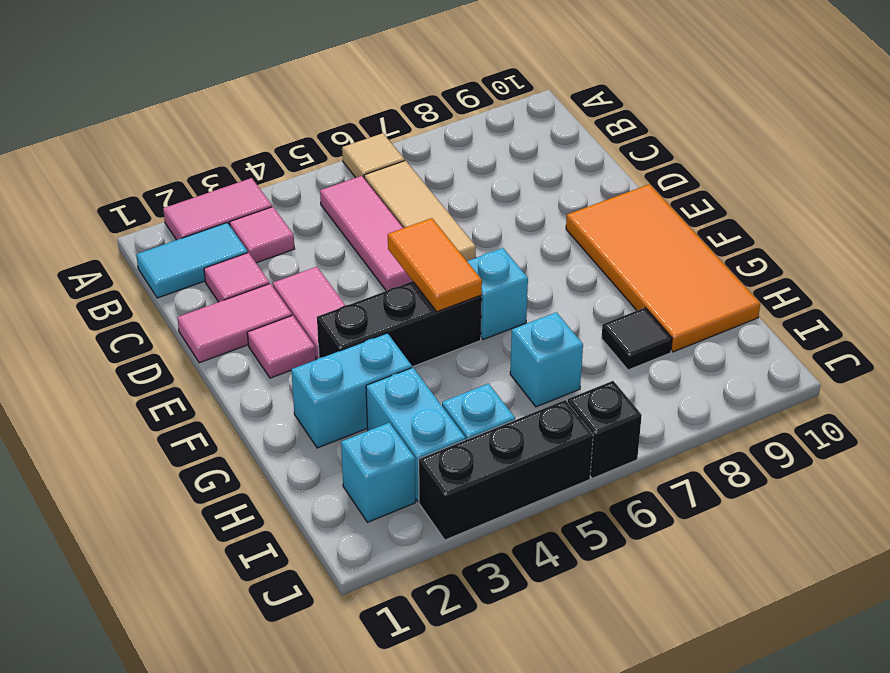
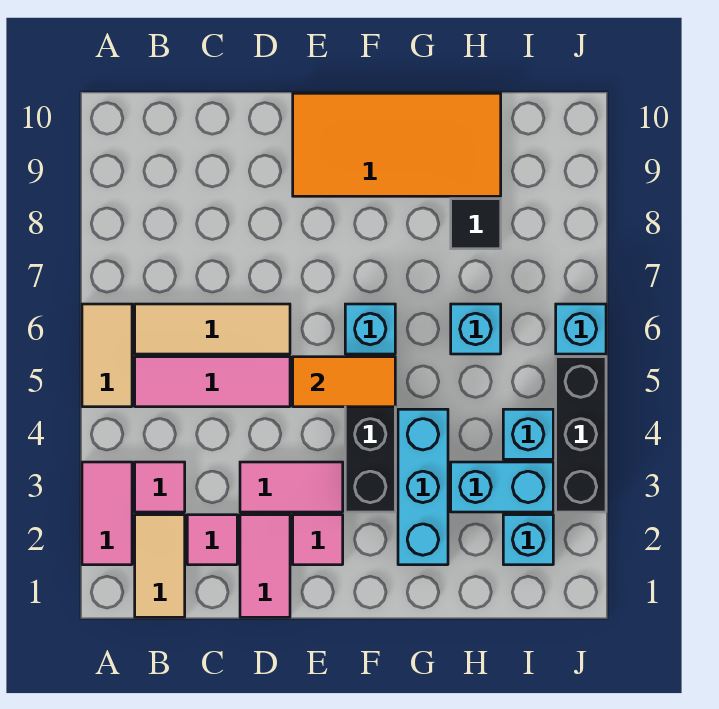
tan tile A6 level 1 -> tan tile A5:A6 level 1
cyan tile B1:B2 level 1 -> tan tile B1:B2 level 1
cyan brick G2:G3 level 1 -> cyan brick G2:G4 level 1
black brick J6 level 1 -> cyan brick J6 level 1

